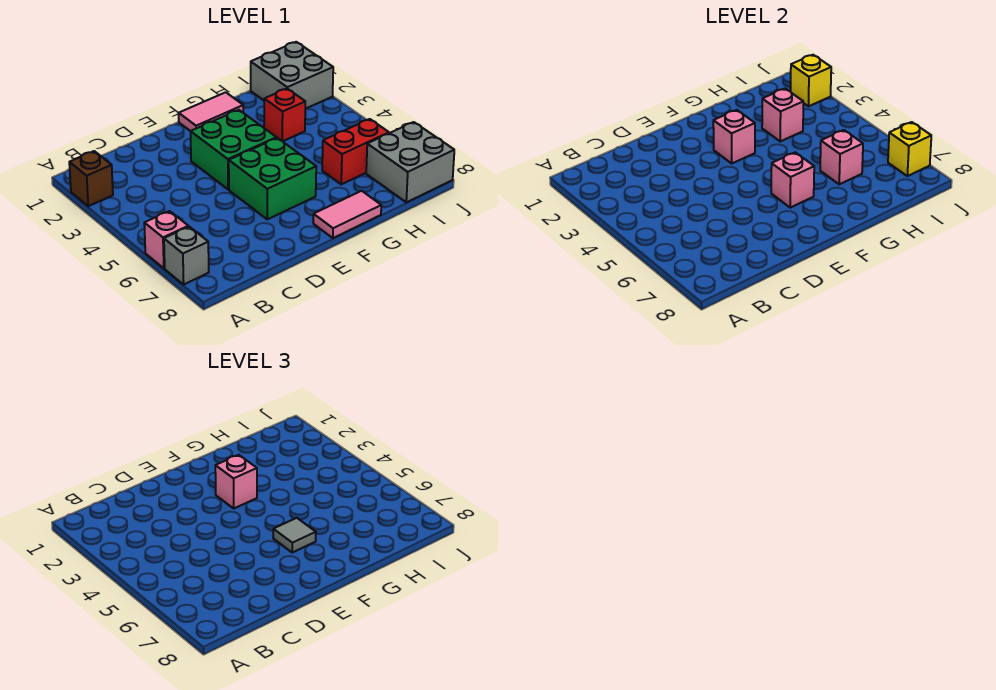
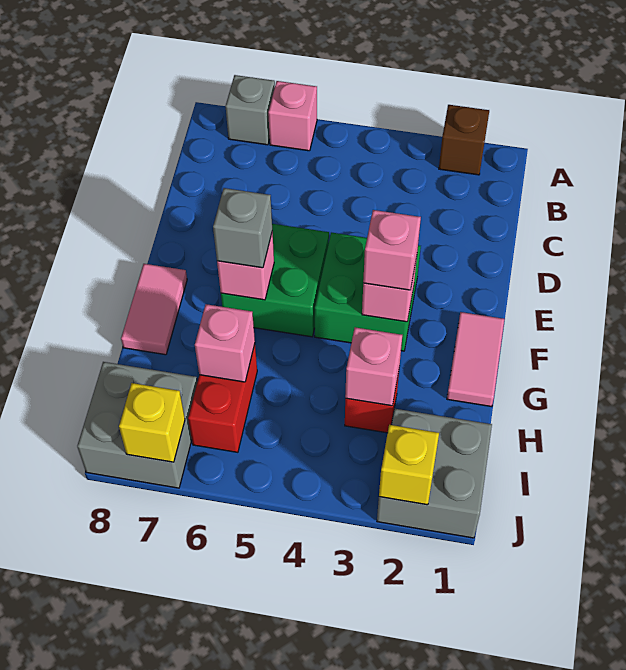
grey tile F6 level 3 -> grey brick F6 level 3

